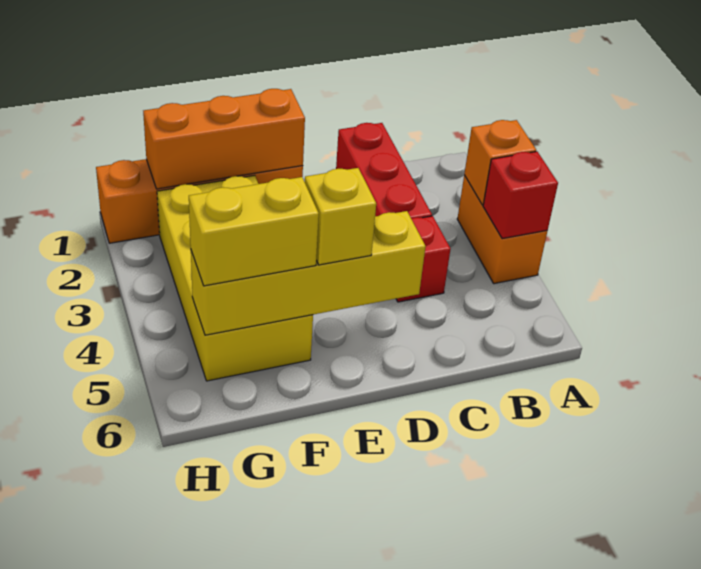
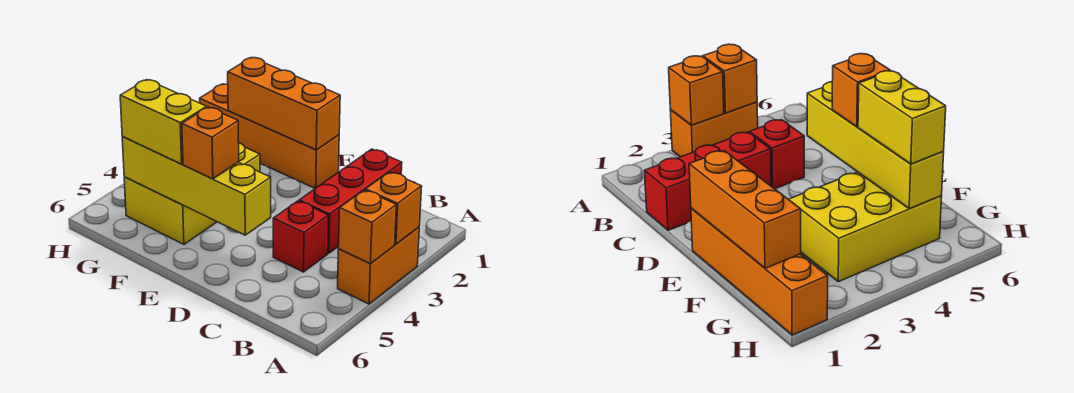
red brick A4 level 2 -> orange brick A4 level 2
yellow brick E5 level 3 -> orange brick E5 level 3
yellow brick F2:G5 level 1 -> yellow brick F3:G5 level 1

